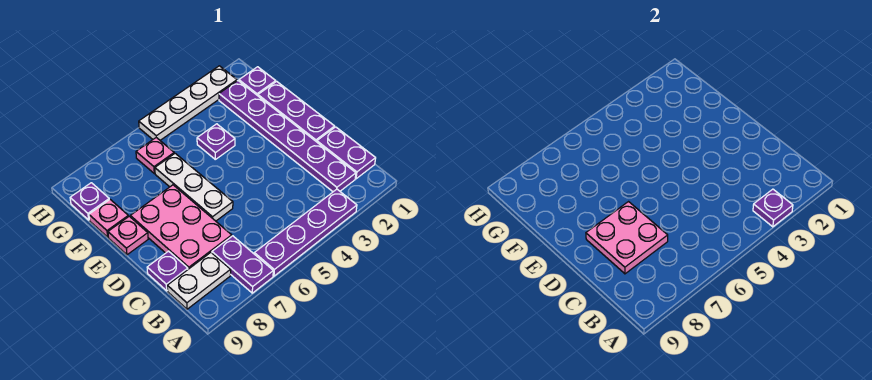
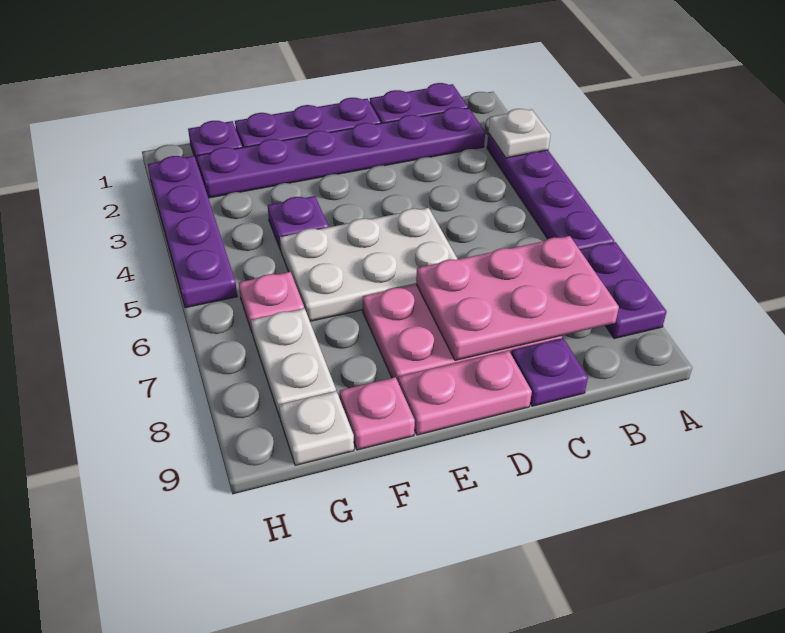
purple plate A3 level 2 -> white plate A3 level 2
purple plate A7:B7 level 1 -> purple plate A7:A8 level 1
white plate B8:B9 level 1 -> white plate G7:G8 level 1
pink plate C7:D8 level 2 -> pink plate B7:D8 level 2
white plate D6:F6 level 1 -> white plate D5:F6 level 1
pink plate E9 level 1 -> pink plate D9:E9 level 1
purple plate G9 level 1 -> white plate G9 level 1
white plate H2:H5 level 1 -> purple plate H2:H5 level 1

